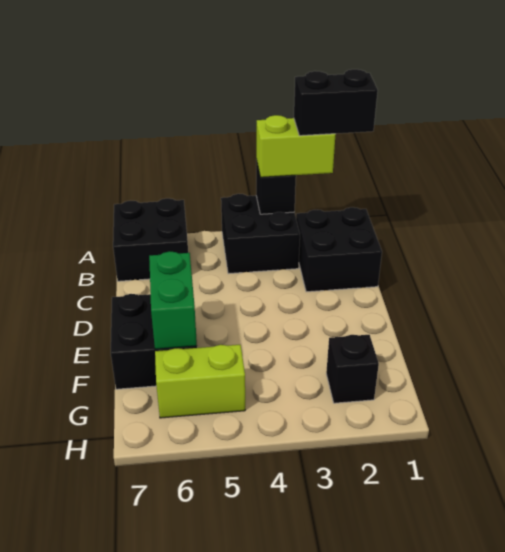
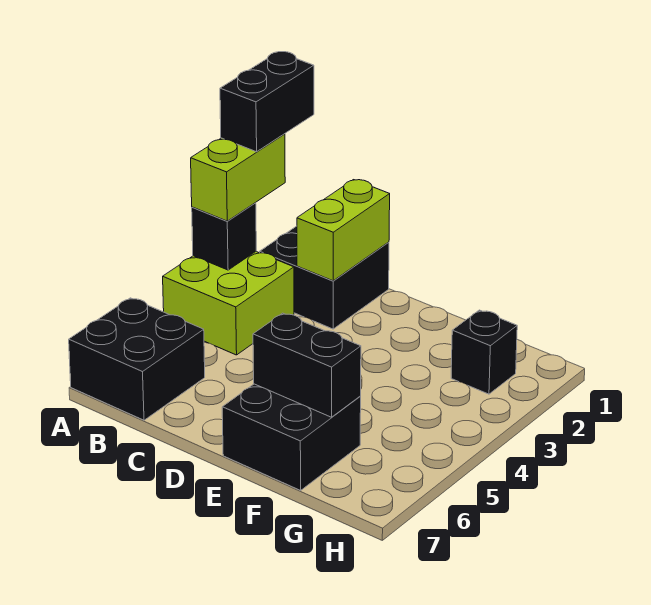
black brick A3:B4 level 1 -> lime brick A3:B4 level 1
green brick E6:F6 level 2 -> black brick E6:F6 level 2
lime brick G5:G6 level 1 -> lime brick C1:C2 level 2

